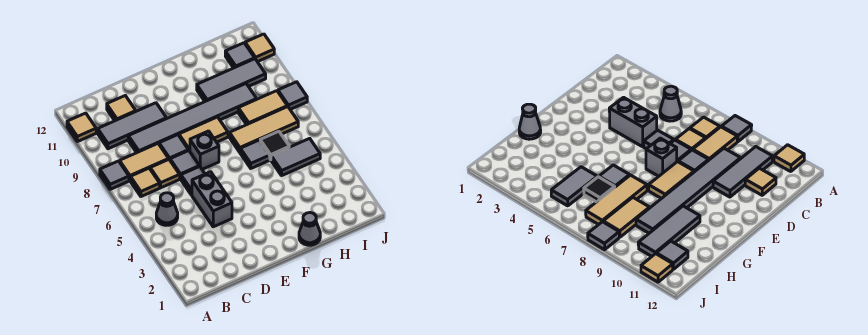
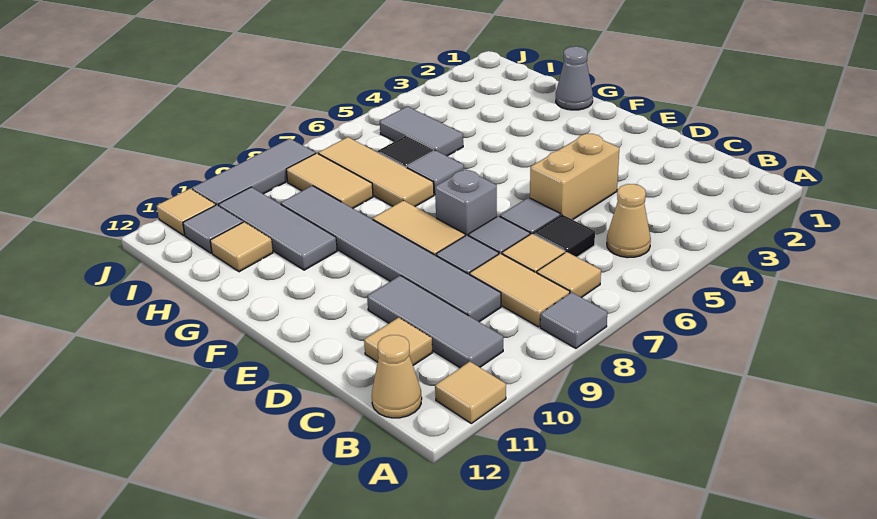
grey cone B5 level 1 -> tan cone B5 level 1
none -> tan cone B12 level 1
none -> black tile C6 level 1
grey brick D4:D5 level 1 -> tan brick D4:D5 level 1
none -> tan tile H11 level 1
grey tile J8 level 1 -> grey tile J8:J10 level 1

